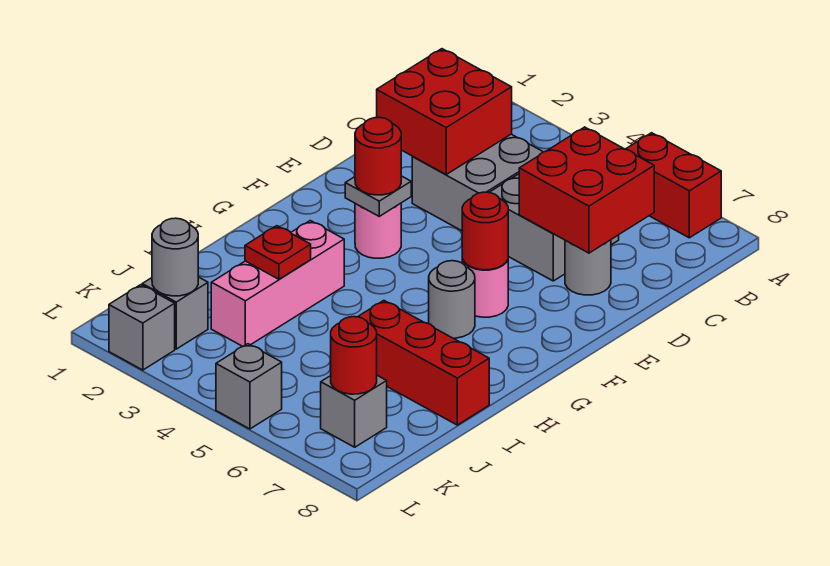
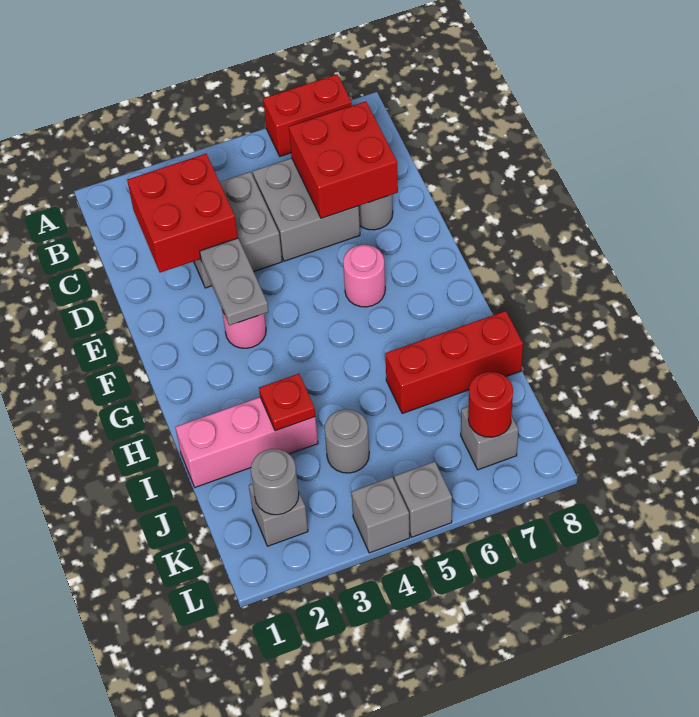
grey plate F3 level 2 -> grey plate E3:F3 level 2
red round brick F3 level 3 -> none
red round brick F6 level 2 -> none
grey round brick G6 level 1 -> grey round brick J4 level 1
pink brick H3:J3 level 1 -> pink brick I1:I3 level 1
grey brick L2 level 1 -> grey brick L4 level 1

